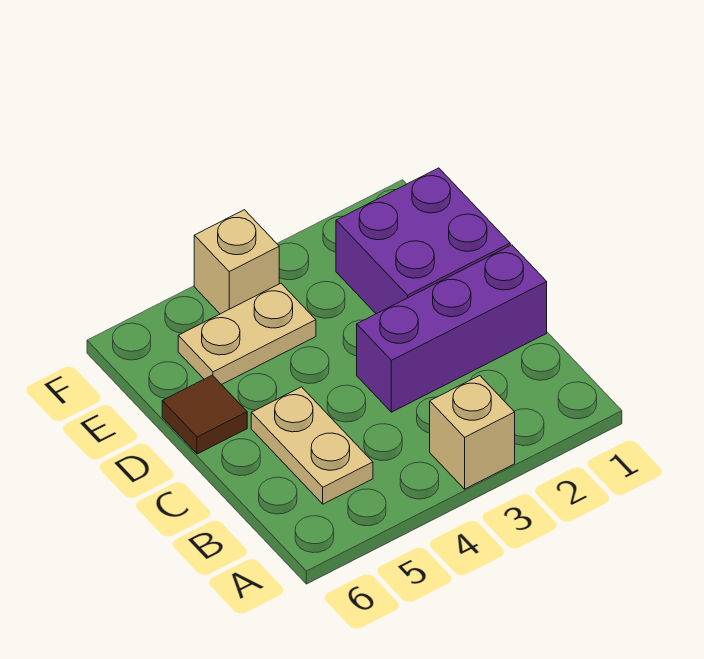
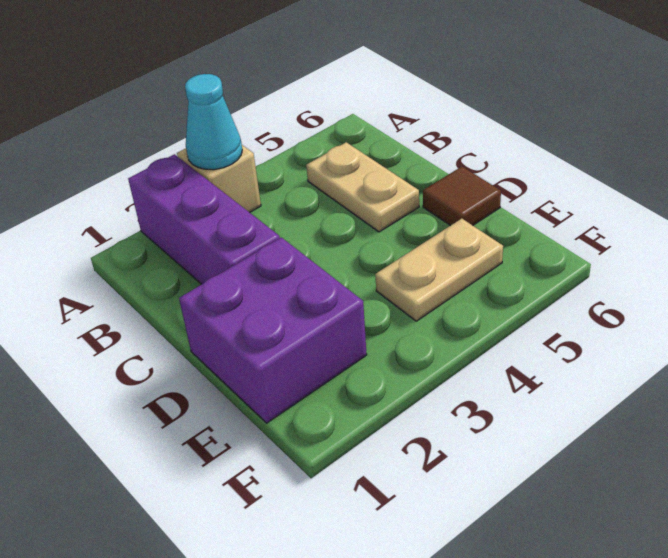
none -> cyan cone A3 level 2
purple brick C1:C3 level 1 -> purple brick A2:C2 level 1
tan brick F4 level 1 -> none

